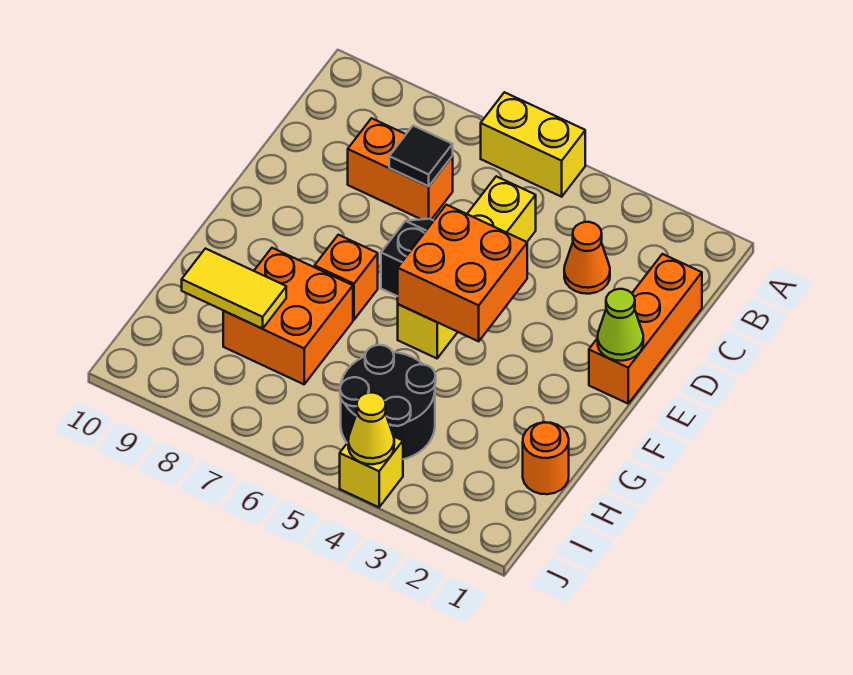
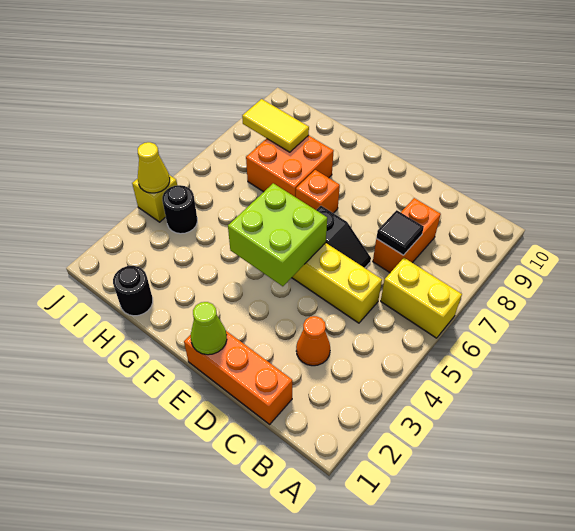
yellow brick A5:A6 level 1 -> yellow brick A6:B6 level 1
orange brick E4:F5 level 2 -> lime brick E4:F5 level 2
orange round brick H1 level 1 -> black round brick H1 level 1
black round brick H4:I5 level 1 -> black round brick I4 level 1
yellow tile H8:H9 level 2 -> yellow tile H8:I8 level 2

